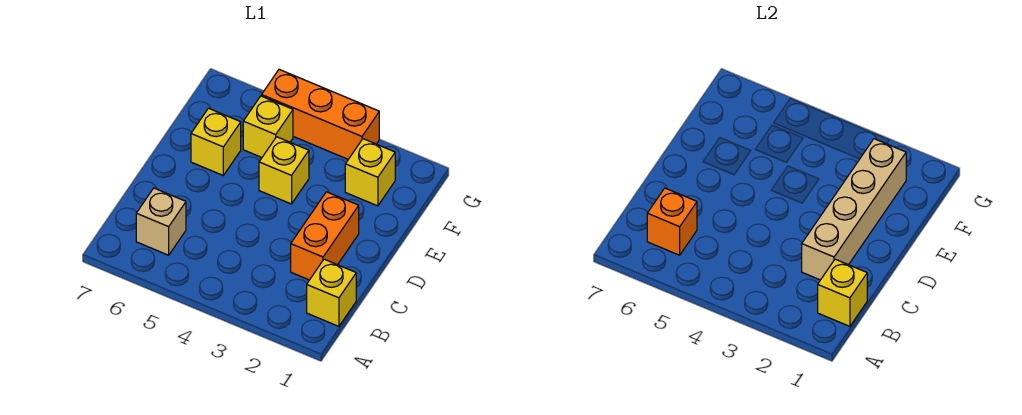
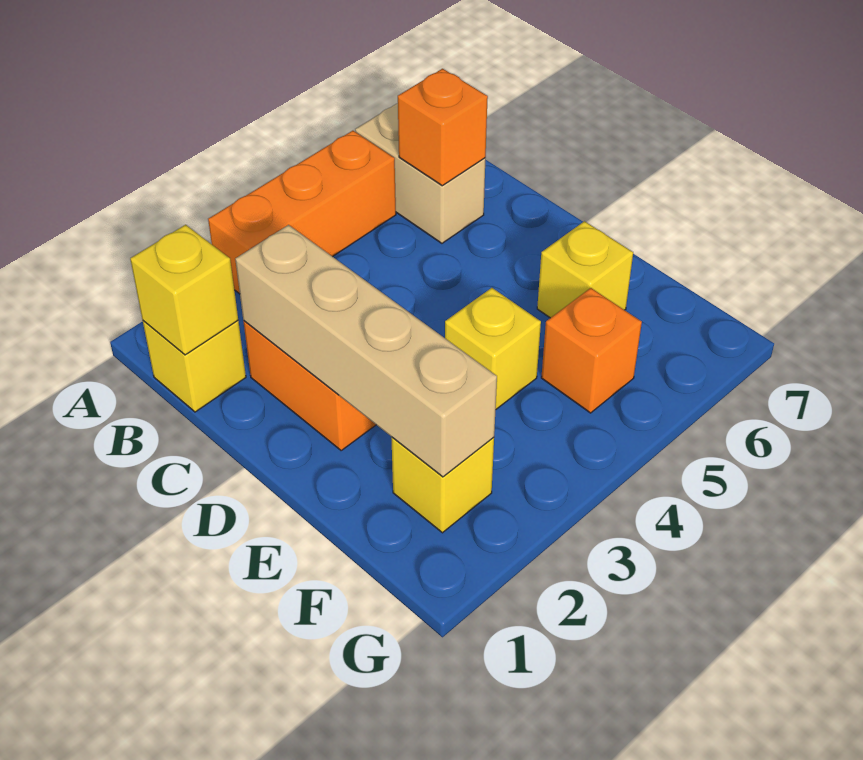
tan brick B6 level 1 -> tan brick A6:B6 level 1
yellow brick F5 level 1 -> orange brick F5 level 1
orange brick G3:G5 level 1 -> orange brick A3:A5 level 1

